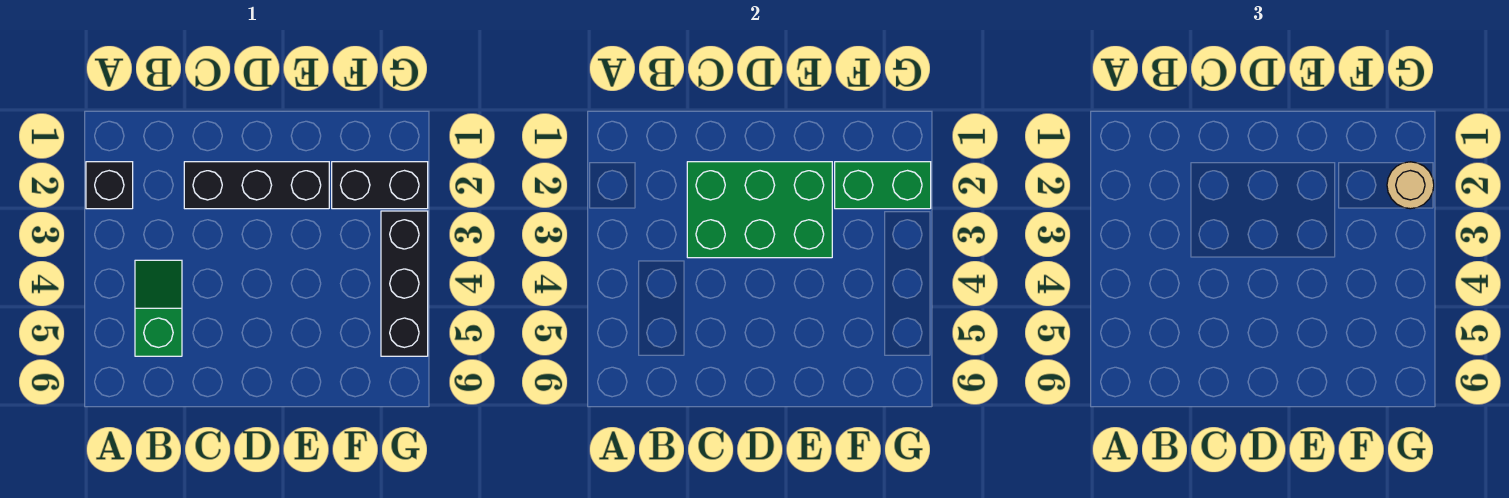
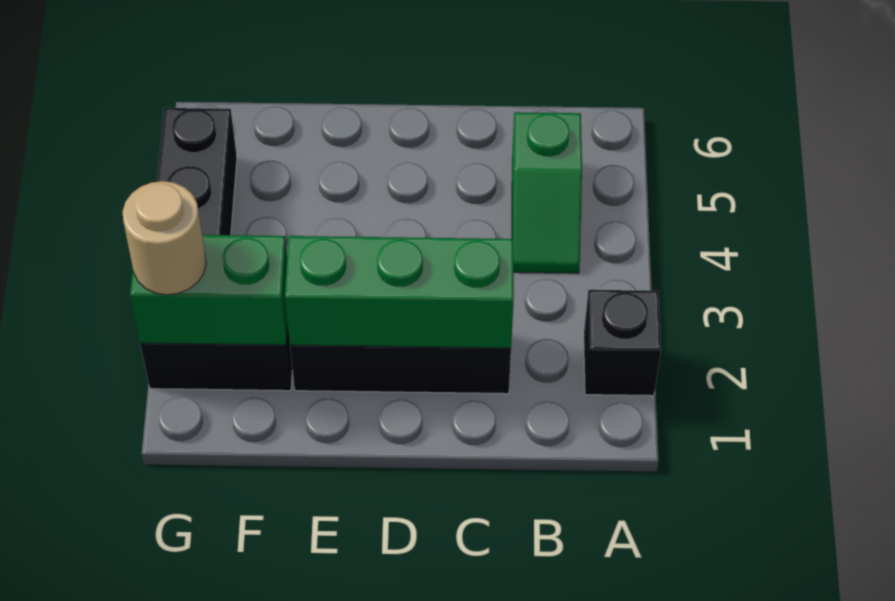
green brick C2:E3 level 2 -> green brick C2:E2 level 2

